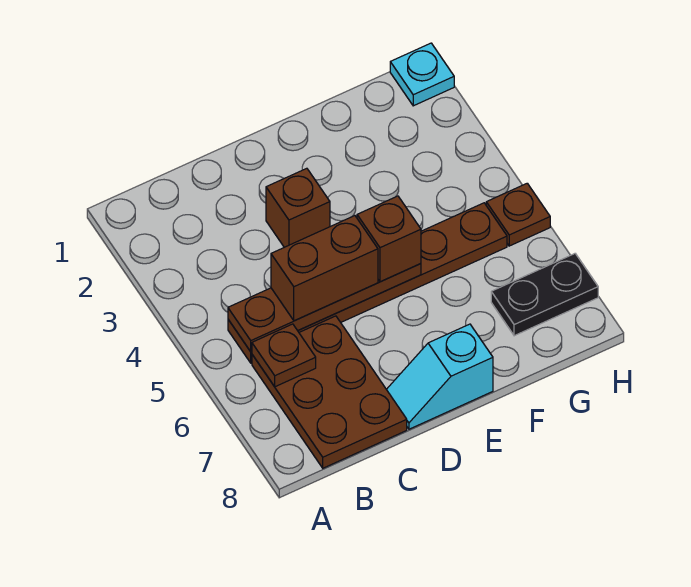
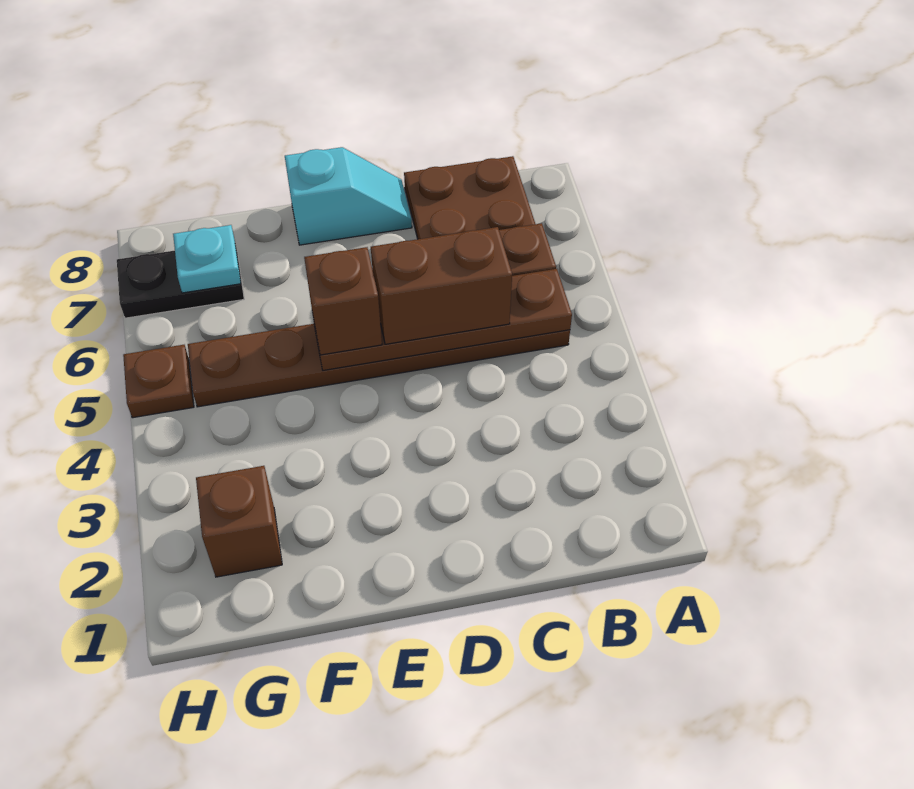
brown brick D3 level 1 -> brown brick G2 level 1
cyan plate H1 level 1 -> cyan plate G7 level 2

